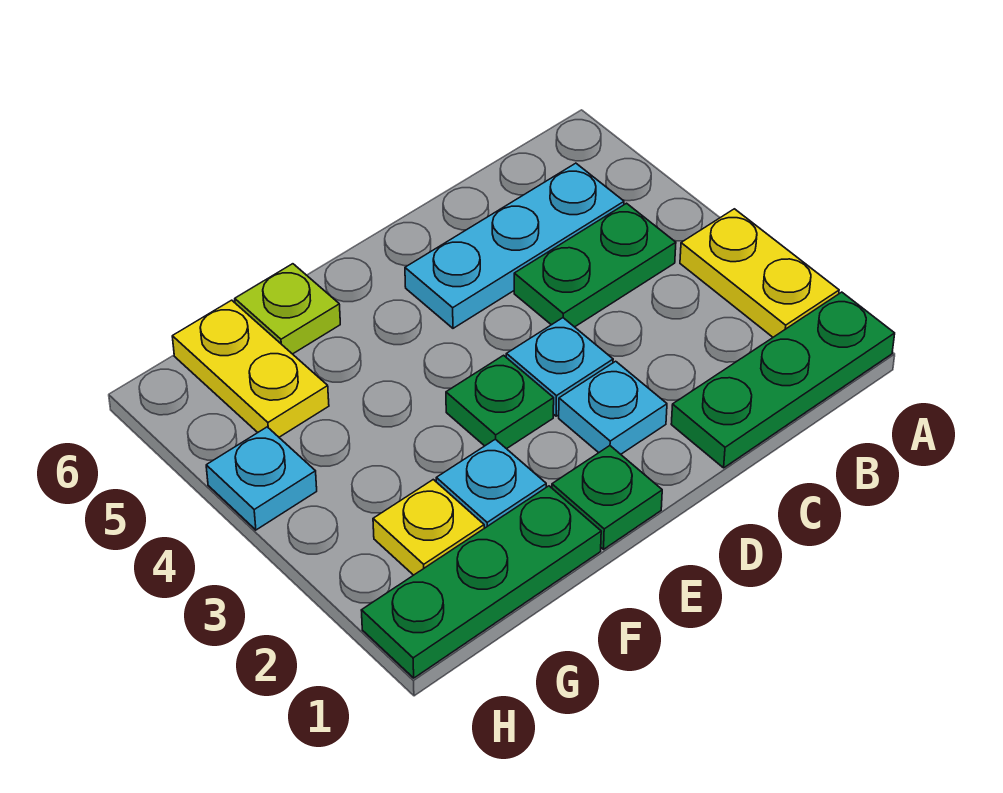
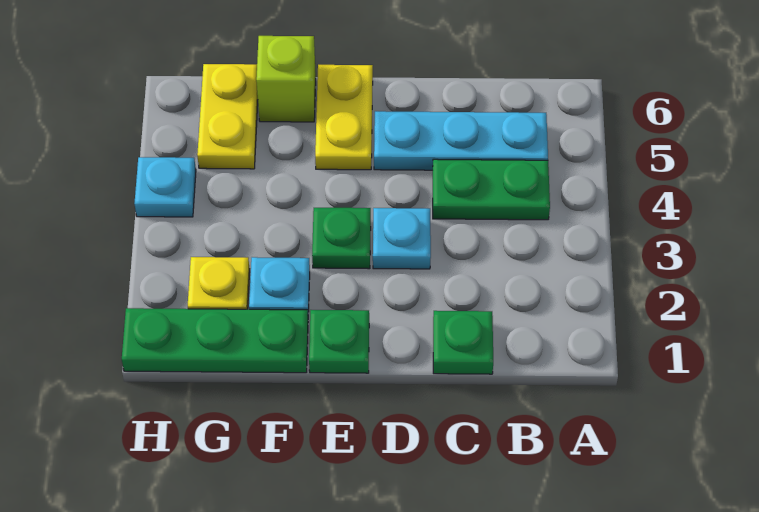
green plate A1:C1 level 1 -> green plate C1 level 1
yellow plate A2:A3 level 1 -> yellow plate E5:E6 level 1
cyan plate D2 level 1 -> none
lime plate F6 level 1 -> lime brick F6 level 1

